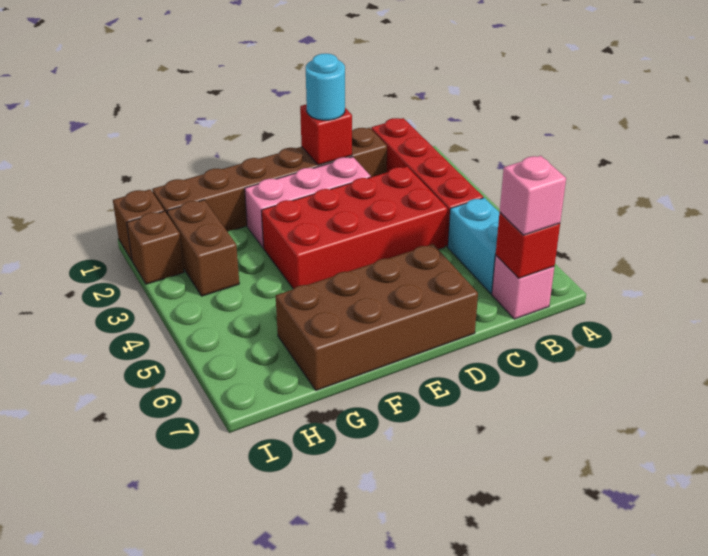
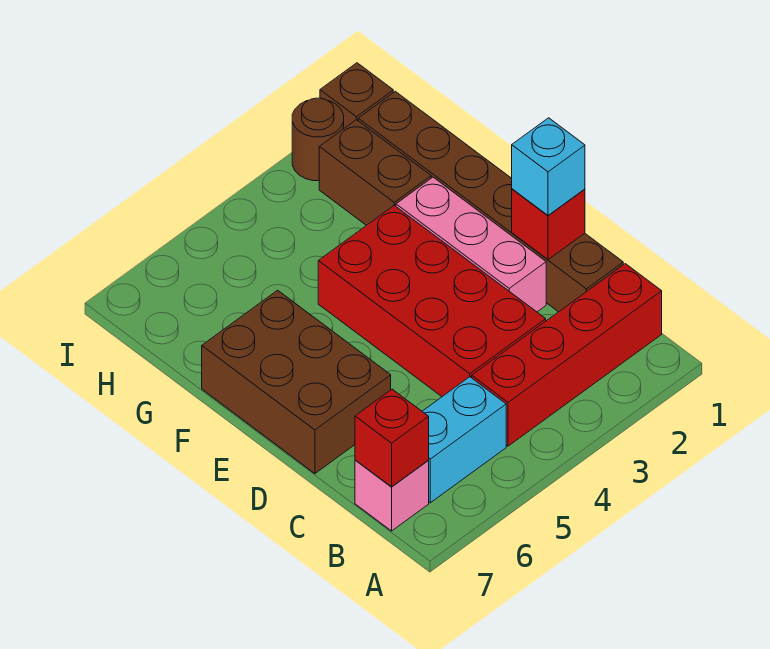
pink brick B7 level 3 -> none
cyan round brick D1 level 3 -> cyan brick D1 level 3
brown brick D6:G7 level 1 -> brown brick D6:F7 level 1
brown brick H2:H3 level 1 -> brown brick G2:H2 level 1
brown brick I2 level 1 -> brown round brick I2 level 1

